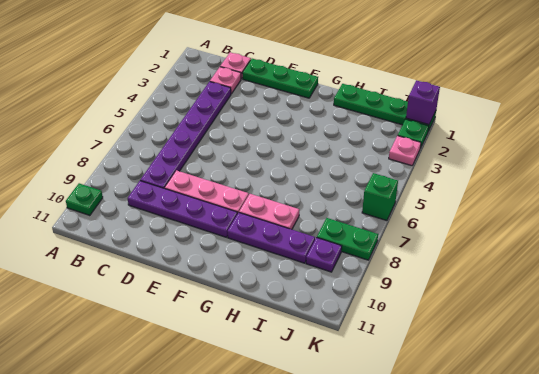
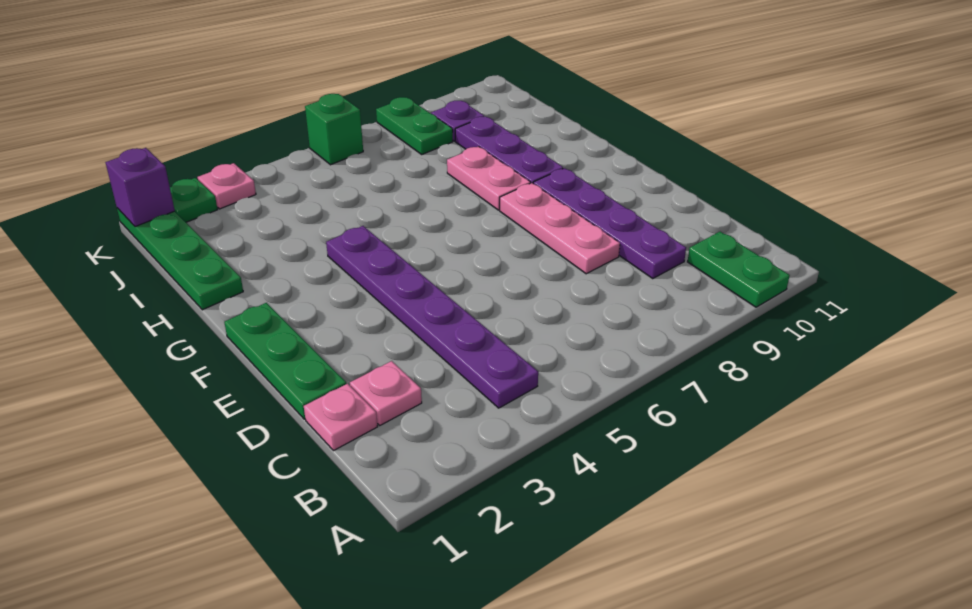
green plate A10 level 1 -> green plate A10:B10 level 1
purple plate C3:C8 level 1 -> purple plate B4:G4 level 1

